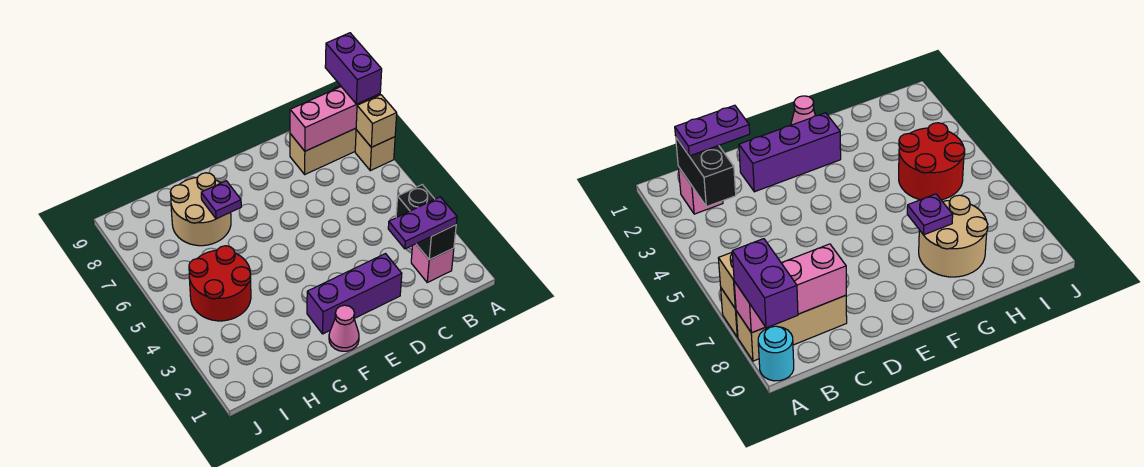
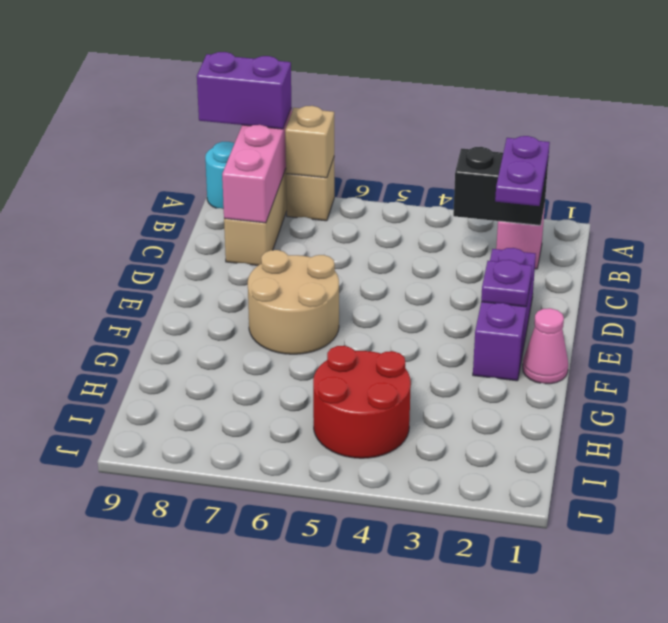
tan round brick G7:H8 level 1 -> tan round brick E6:F7 level 1
purple plate G7 level 2 -> purple plate E2 level 2

